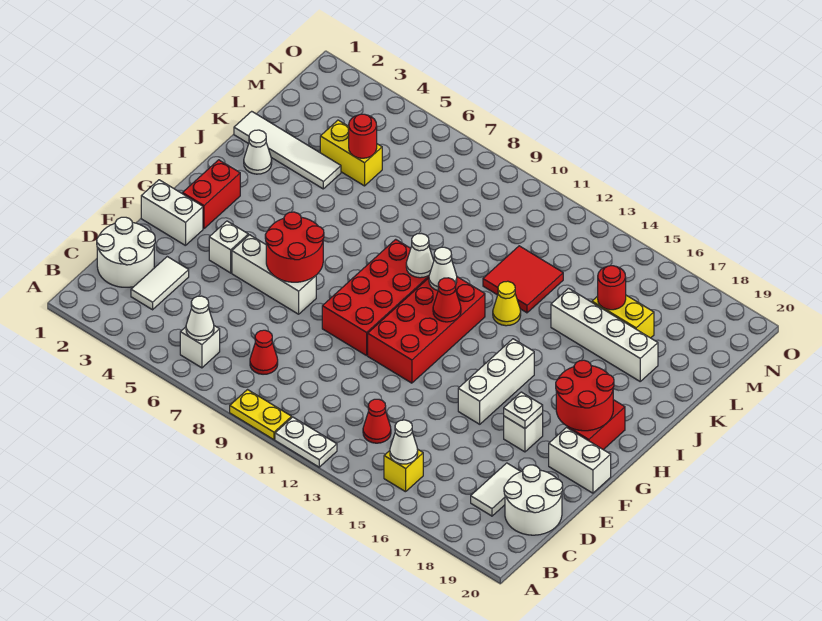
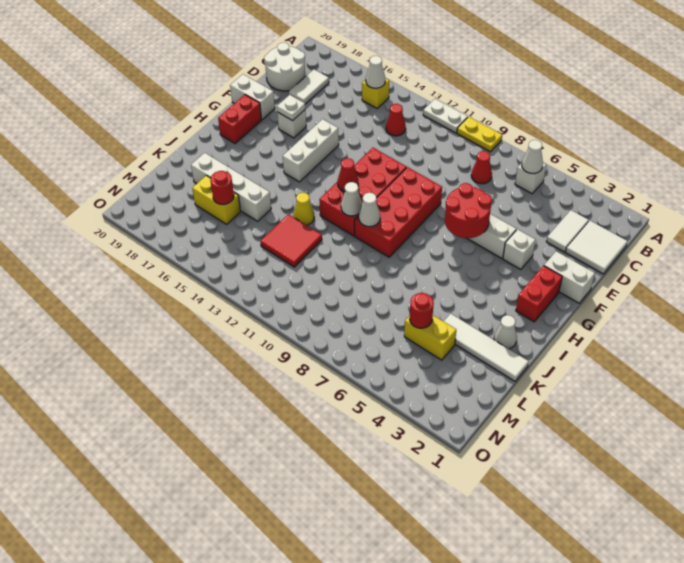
white round brick C1:D2 level 1 -> white tile C1:D2 level 1
red round brick G18:H19 level 2 -> none

